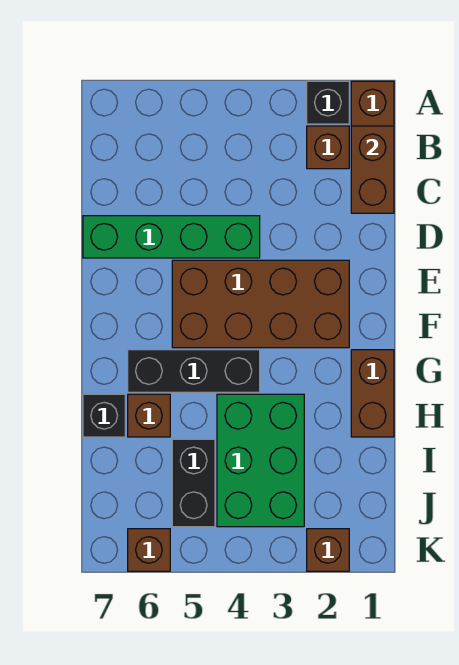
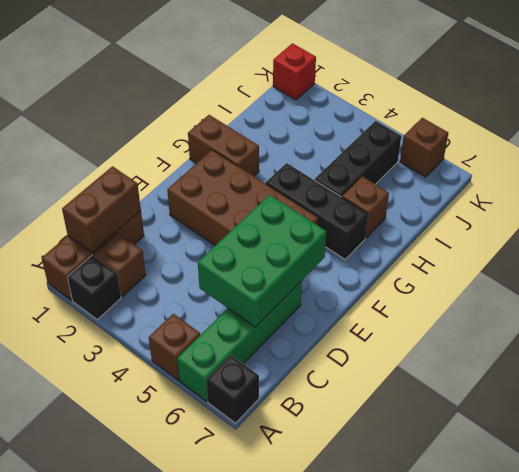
green brick D4:D7 level 1 -> green brick A6:D6 level 1
brown brick G1:H1 level 1 -> brown brick G1:G2 level 1
green brick H3:J4 level 1 -> green brick C5:E6 level 2
black brick H7 level 1 -> black brick A7 level 1
black brick I5:J5 level 1 -> black brick H5:J5 level 1
none -> red brick K1 level 1
brown brick K2 level 1 -> brown brick A5 level 1

